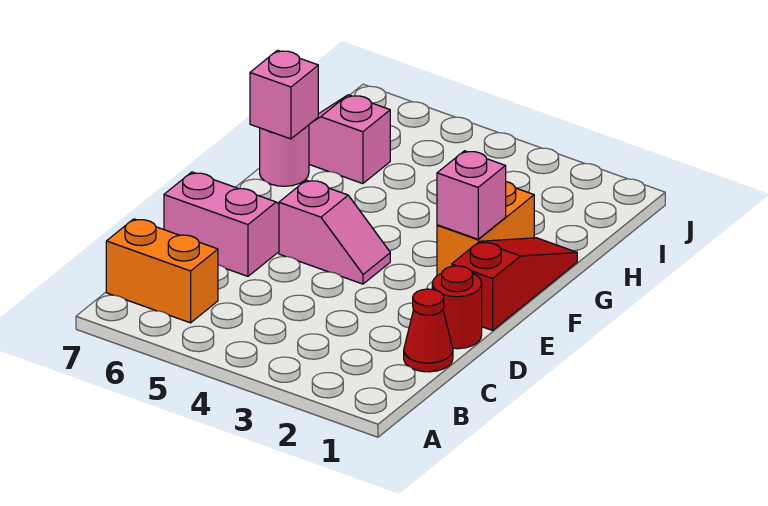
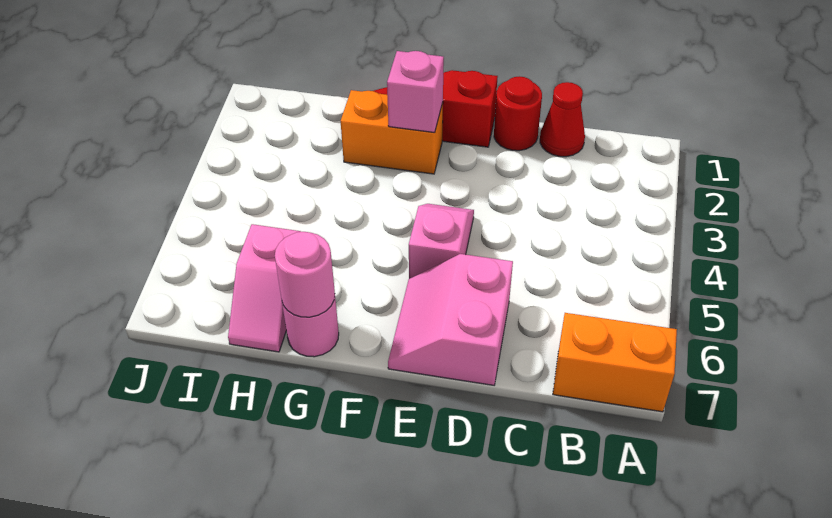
orange brick B6:B7 level 1 -> orange brick A7:B7 level 1
pink brick G7 level 2 -> pink round brick G7 level 2

